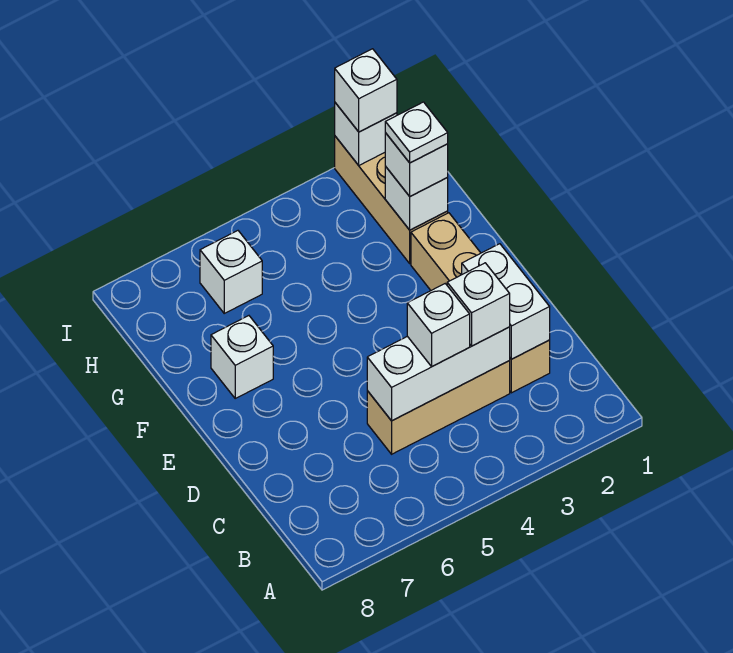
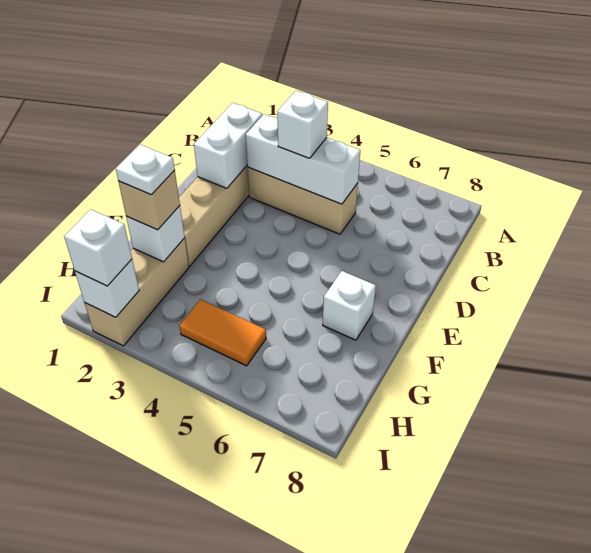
white brick C3 level 3 -> none
white brick G2 level 3 -> tan brick G2 level 3
none -> orange tile H4:H5 level 1
white brick H6 level 1 -> none

